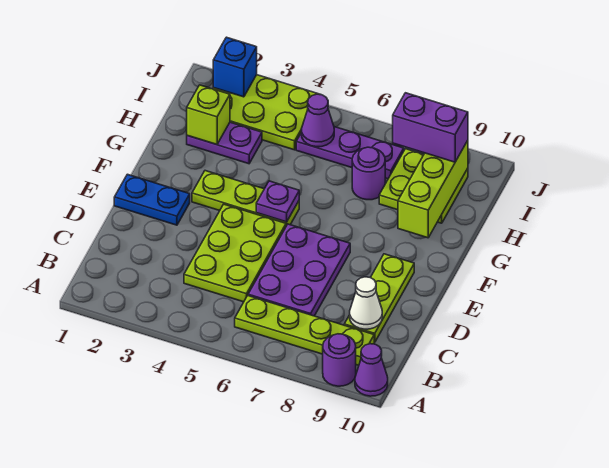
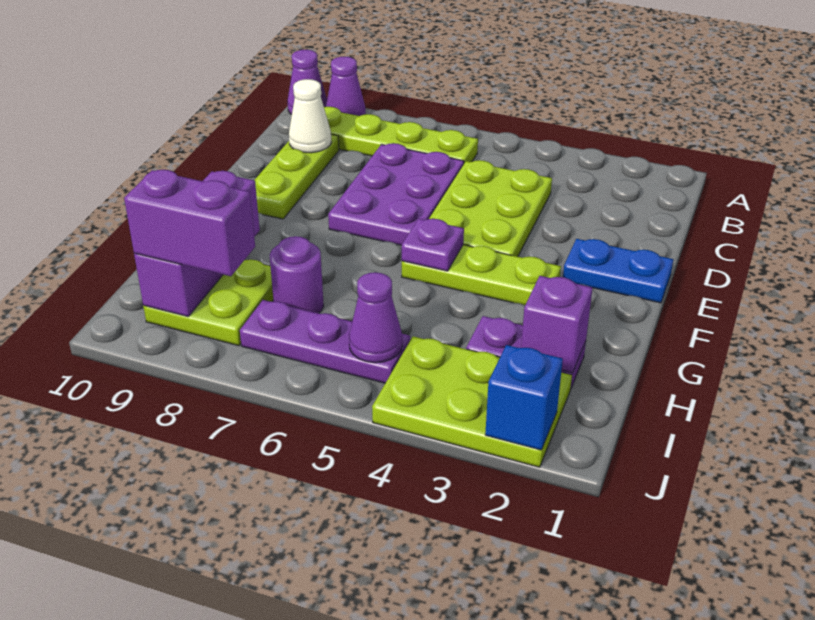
purple round brick A9 level 1 -> purple cone A9 level 1
lime brick G9:I9 level 2 -> purple brick G9:I9 level 2
lime brick H2 level 2 -> purple brick H2 level 2

